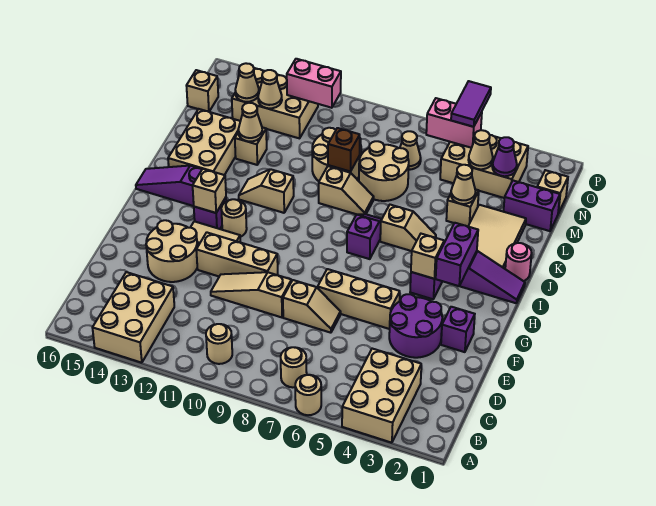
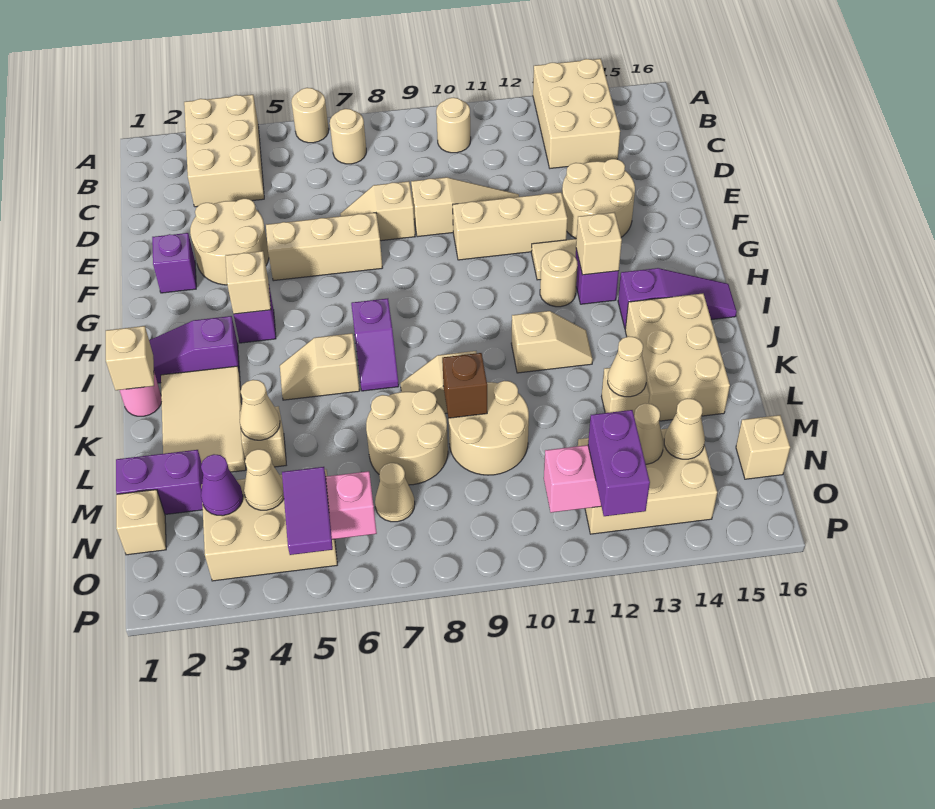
purple round brick E3:F4 level 1 -> tan round brick E3:F4 level 1
purple brick H3:I3 level 2 -> purple brick O12:P12 level 3
none -> tan brick J1 level 2

